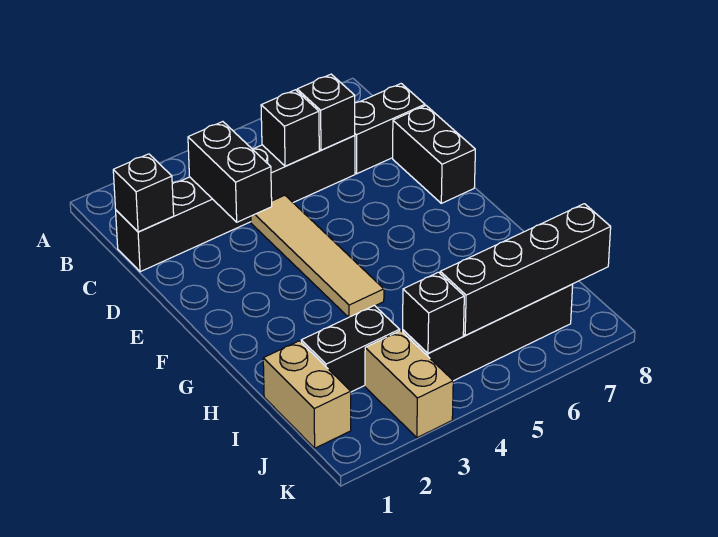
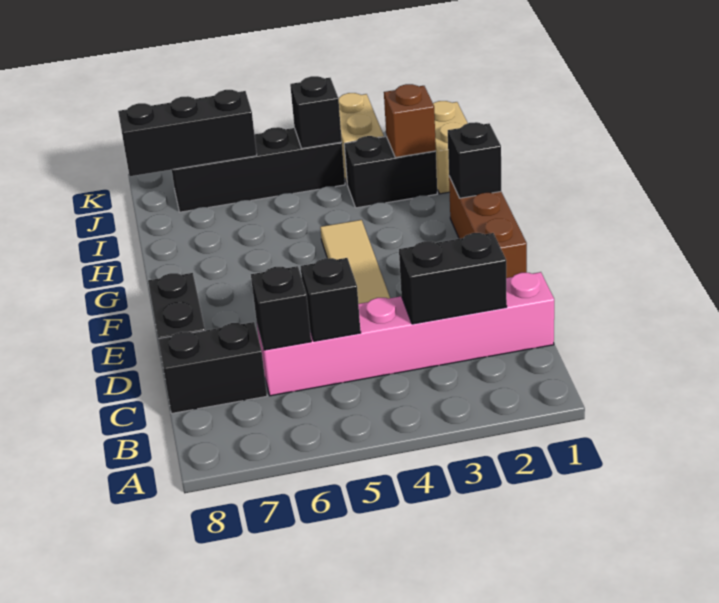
black brick C1:C6 level 1 -> pink brick C1:C6 level 1
black brick C1 level 2 -> black brick G1 level 2
black brick C3:D3 level 2 -> black brick C2:C3 level 2
none -> brown brick E1:G1 level 1
none -> brown brick I2 level 2
black brick J5:J8 level 2 -> black brick J6:J8 level 2

